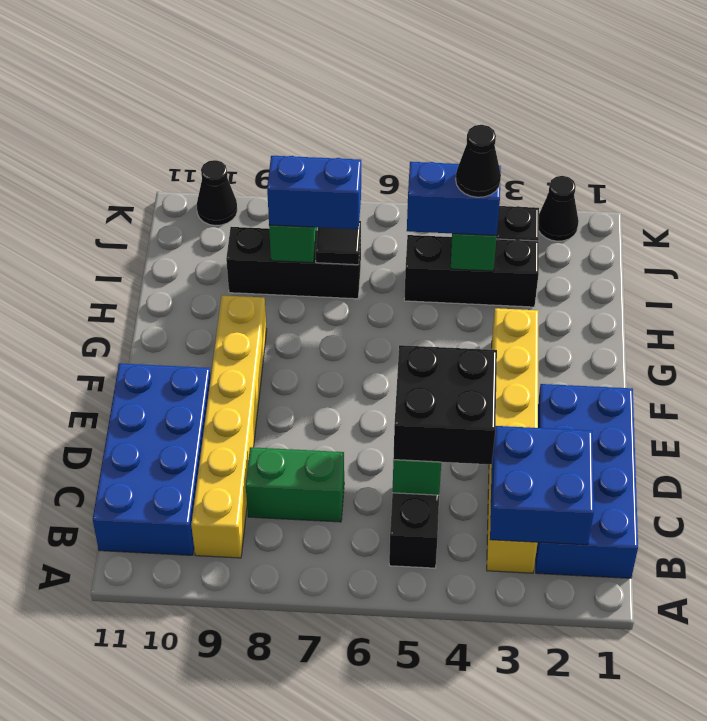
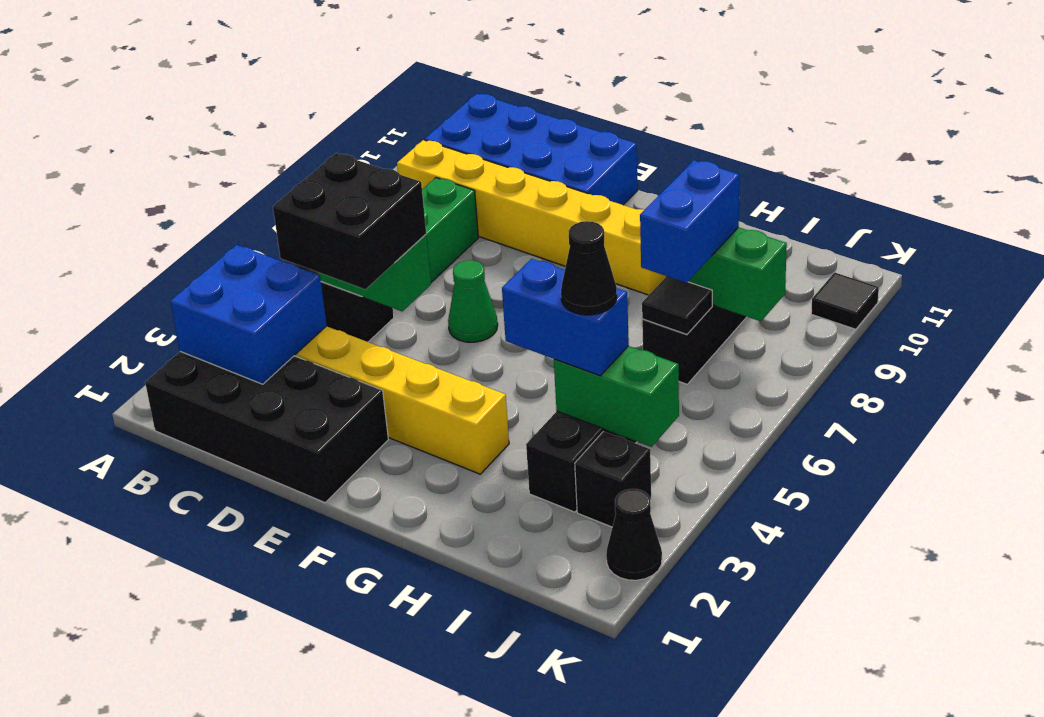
blue brick B1:E2 level 1 -> black brick B1:E2 level 1
none -> green cone E6 level 1
blue brick I4:I5 level 3 -> blue brick H4:I4 level 3
black cone K10 level 1 -> black tile K10 level 1

